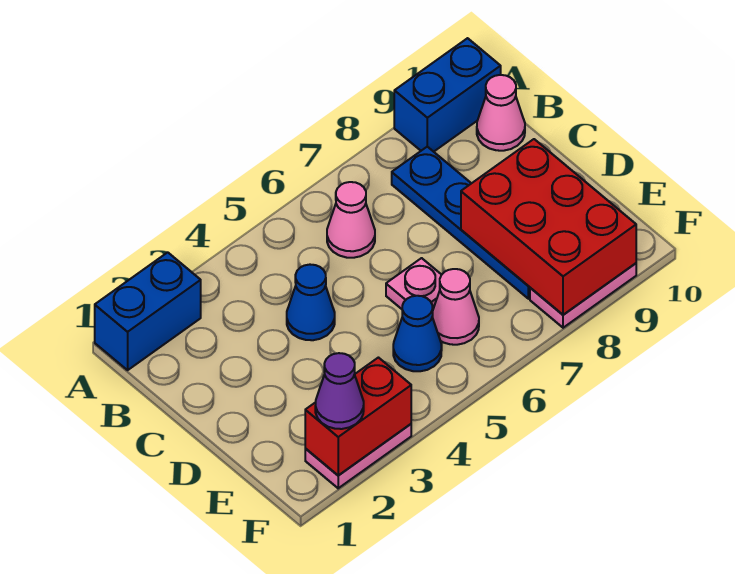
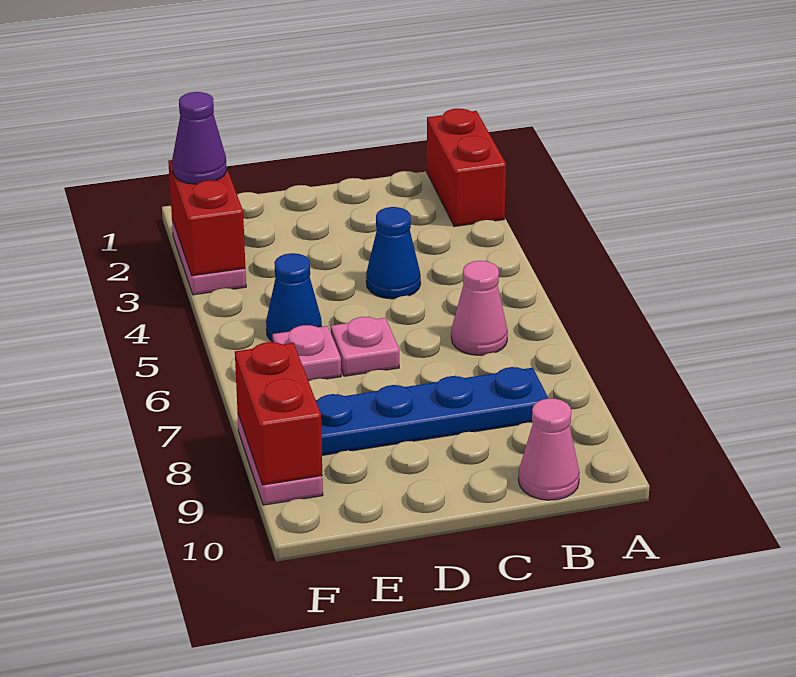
blue brick A1:A2 level 1 -> red brick A1:A2 level 1
blue brick A9:A10 level 1 -> none
red brick D8:F9 level 2 -> red brick F8:F9 level 2
pink cone E6 level 1 -> pink plate E6 level 1

